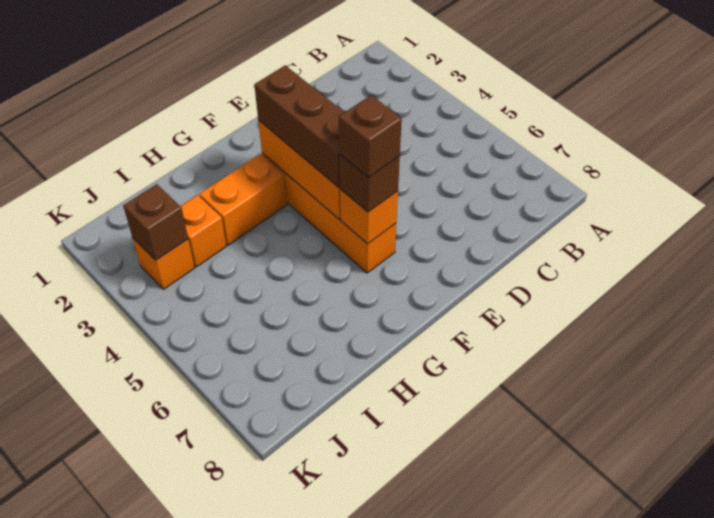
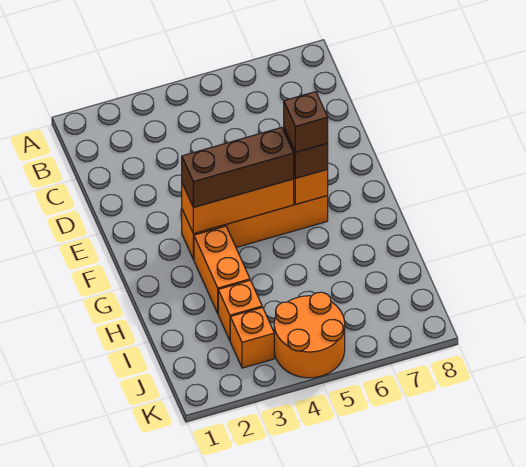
brown brick J3 level 2 -> none
none -> orange round brick J4:K5 level 1

